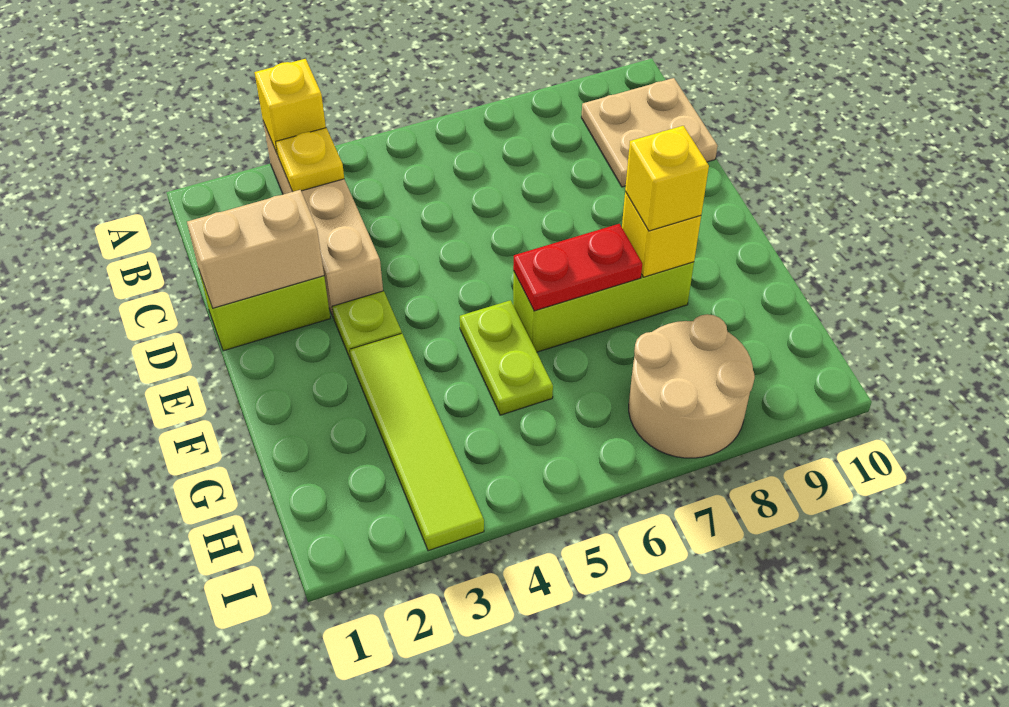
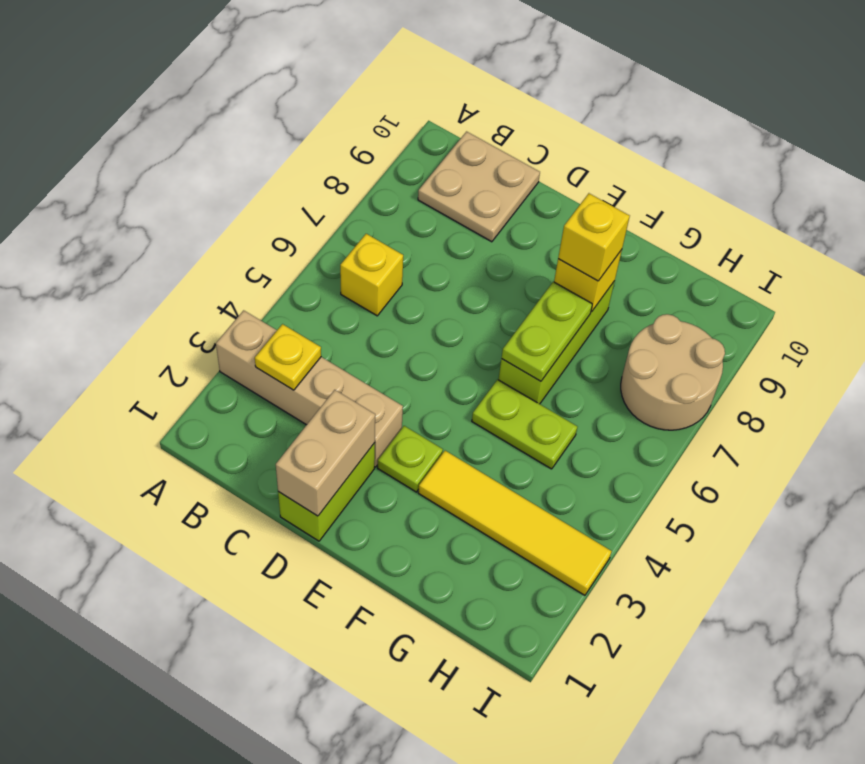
yellow brick A3 level 2 -> yellow brick B6 level 1
lime tile F3:I3 level 1 -> yellow tile F3:I3 level 1
red plate F6:F7 level 2 -> lime plate F6:F7 level 2

